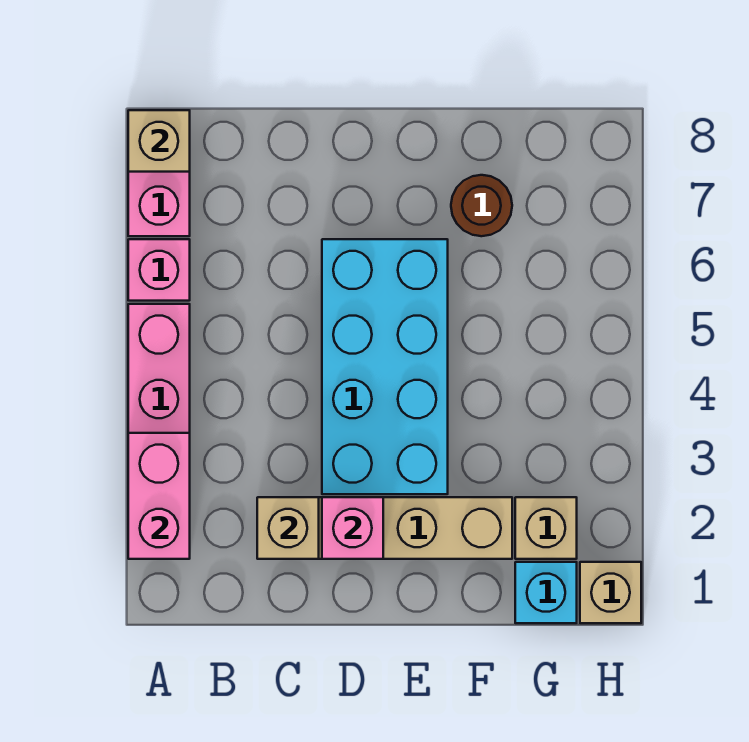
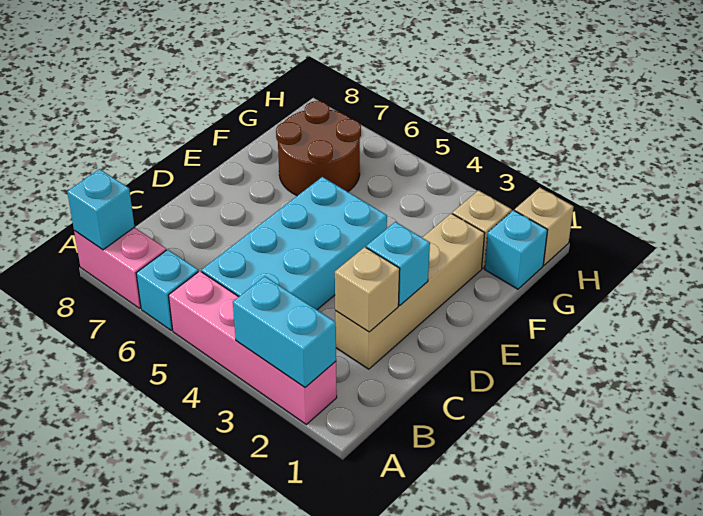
pink brick A2:A3 level 2 -> cyan brick A2:A3 level 2
pink brick A6 level 1 -> cyan brick A6 level 1
tan brick A8 level 2 -> cyan brick A8 level 2
pink brick D2 level 2 -> cyan brick D2 level 2
cyan brick D3:E6 level 1 -> cyan brick B4:E5 level 1
brown round brick F7 level 1 -> brown round brick F6:G7 level 1

